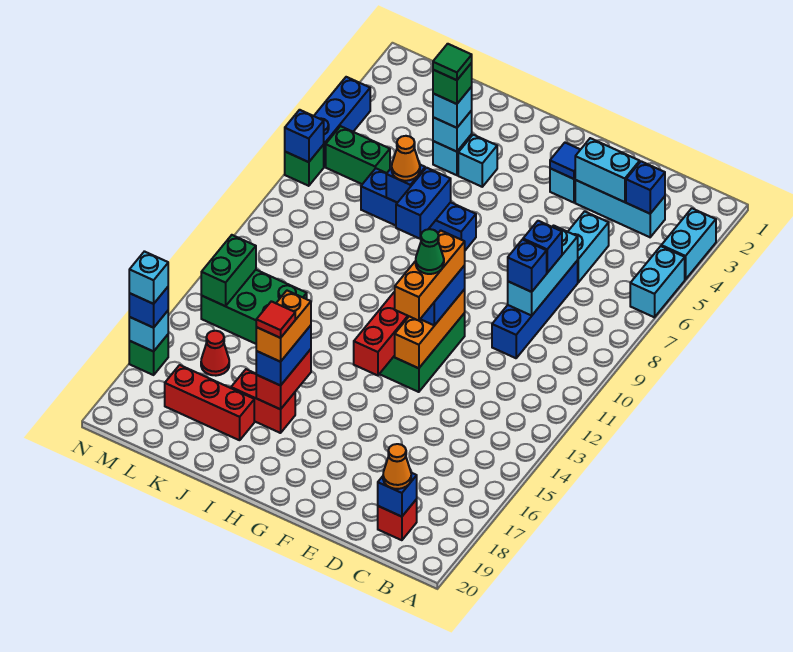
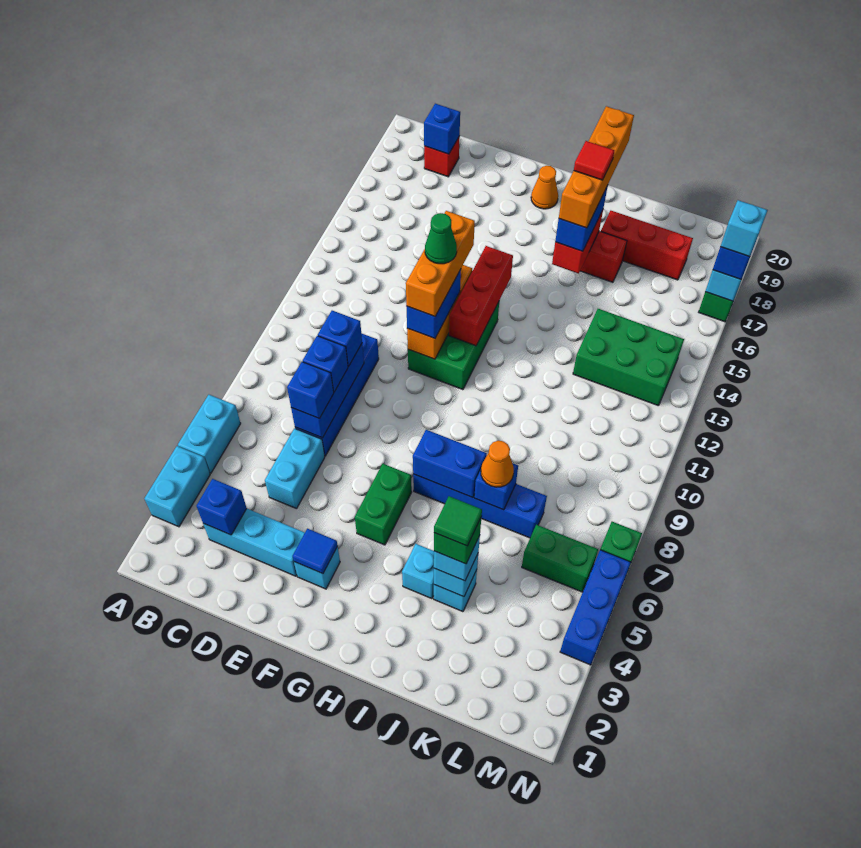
orange cone C19 level 3 -> orange cone G19 level 1
cyan brick D3:E3 level 2 -> none
cyan brick D7:D9 level 2 -> blue brick D7:D9 level 2
blue brick I7:I8 level 2 -> blue brick H7:I7 level 2
orange brick I16:I17 level 4 -> orange brick I16:I19 level 4
red cone L16 level 1 -> none
green brick M13:M14 level 2 -> green brick G5:G6 level 1
blue brick N7 level 2 -> blue brick D7 level 3

